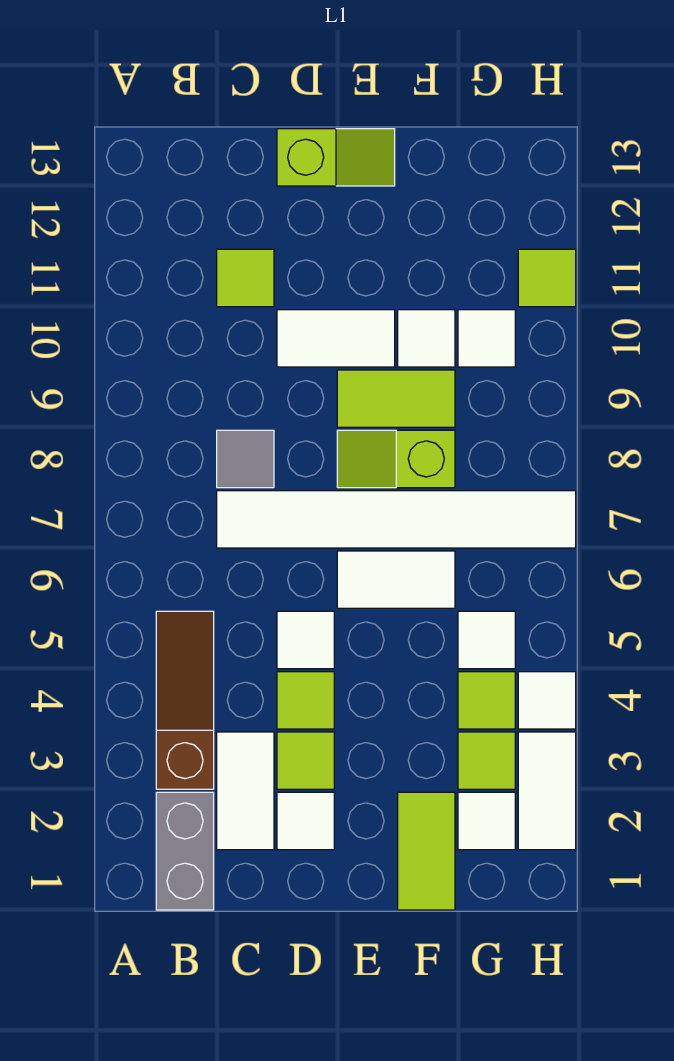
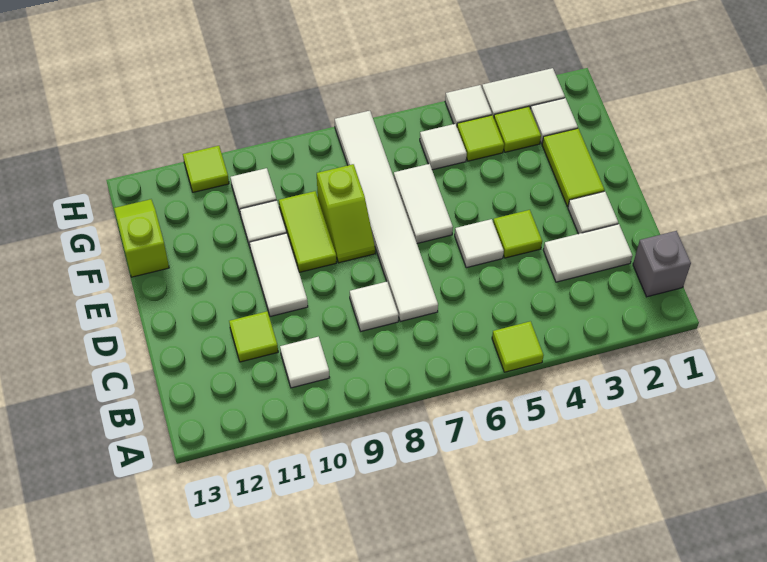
grey brick B1:B2 level 1 -> grey brick B1 level 1
brown slope B3:B5 level 1 top 3 -> none
none -> white tile B10 level 1
grey tile C8 level 1 -> white tile C8 level 1
lime tile D3 level 1 -> lime tile A5 level 1
lime slope D13:E13 level 1 top D -> lime slope F13:G13 level 1 top F
lime tile F1:F2 level 1 -> lime tile E2:F2 level 1

